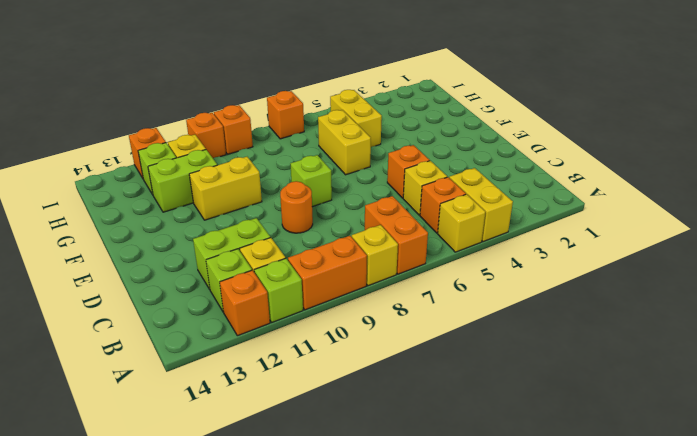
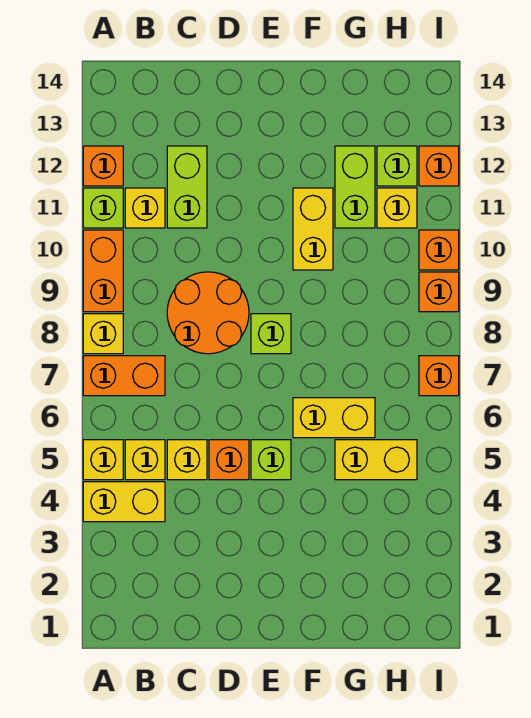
orange brick B5 level 1 -> yellow brick B5 level 1
lime brick B12 level 1 -> lime brick E5 level 1
orange round brick D9 level 1 -> orange round brick C8:D9 level 1

